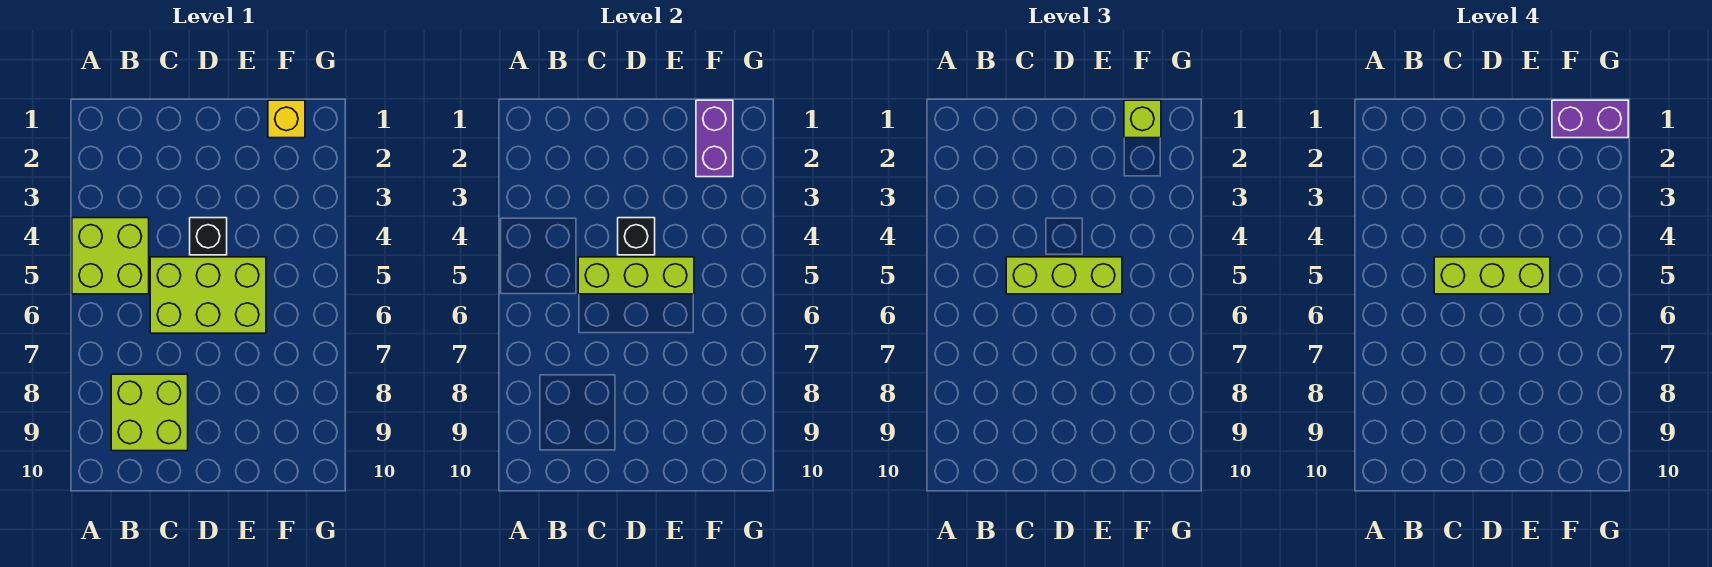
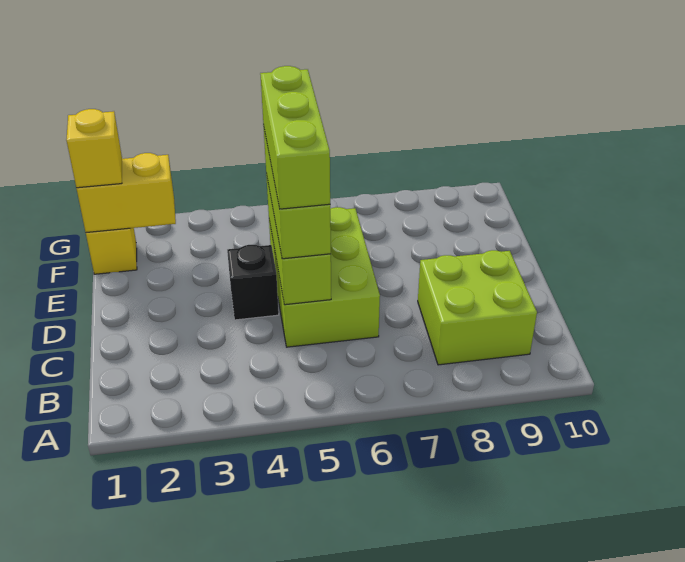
lime brick A4:B5 level 1 -> none
black brick D4 level 2 -> none
purple brick F1:F2 level 2 -> yellow brick F1:F2 level 2
lime brick F1 level 3 -> yellow brick F1 level 3
purple brick F1:G1 level 4 -> none

